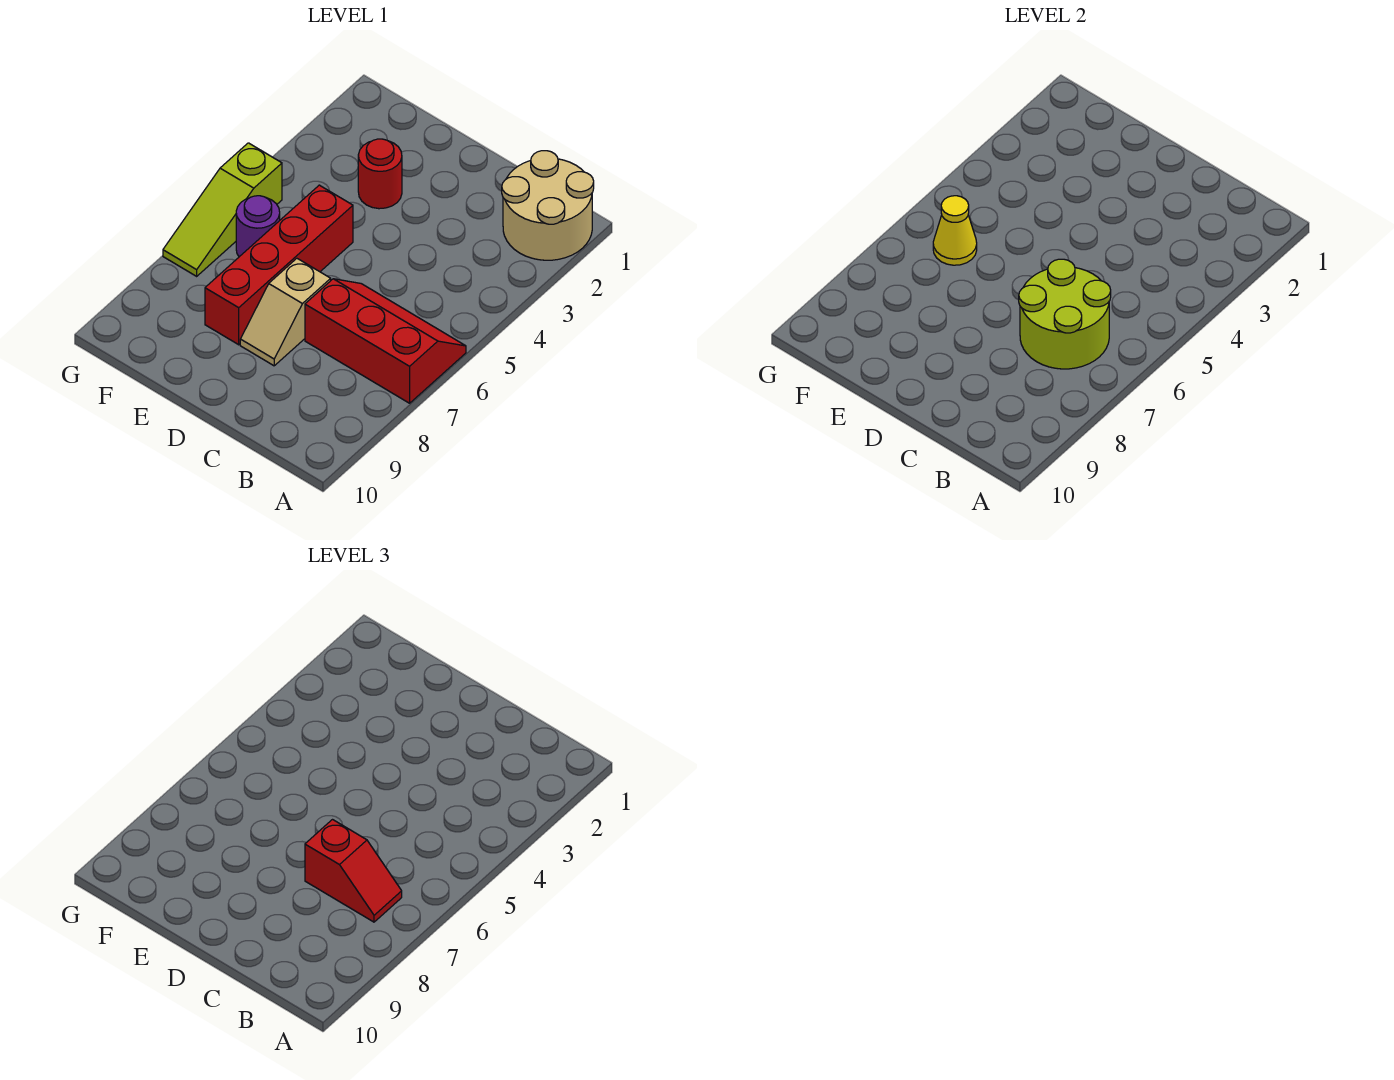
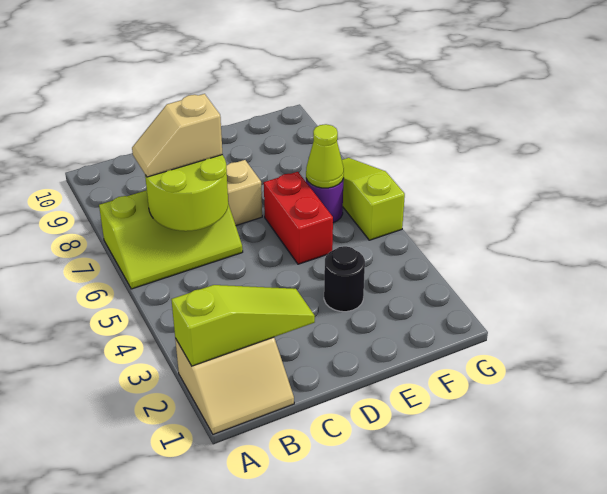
tan round brick A1:B2 level 1 -> tan slope A1:B2 level 1 top 2
none -> lime slope A2:C2 level 2 top A
red slope A6:C7 level 1 top 7 -> lime slope A6:C7 level 1 top 7
red slope B7:C7 level 3 top C -> tan slope B7:C7 level 3 top C
red round brick E3 level 1 -> black round brick E3 level 1
red brick E5:E8 level 1 -> red brick E5:E6 level 1
yellow cone F6 level 2 -> lime cone F6 level 2

